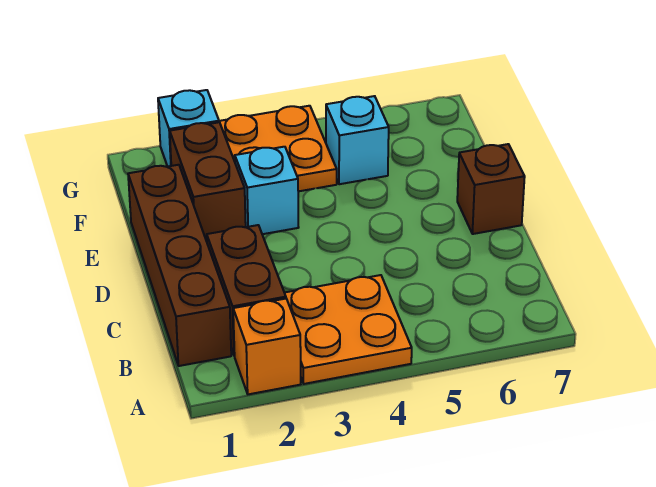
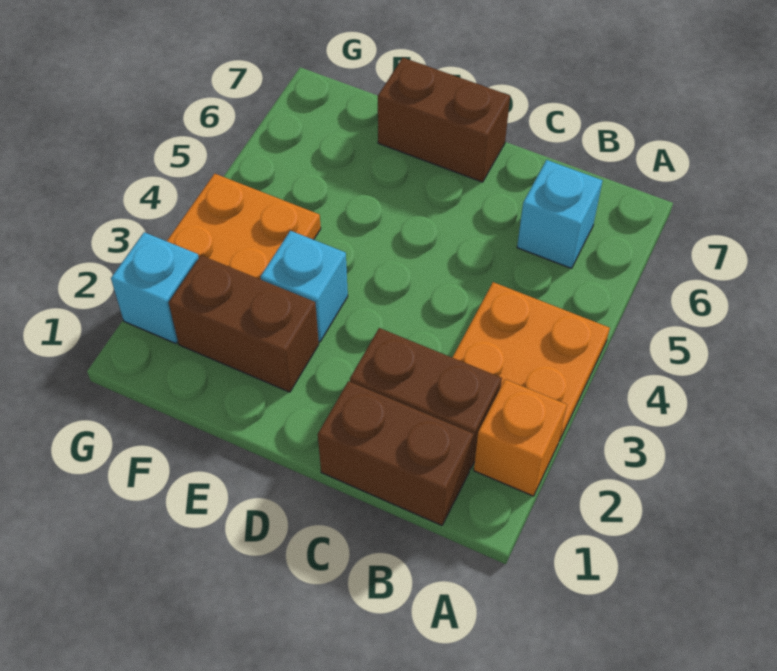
brown brick B1:E1 level 1 -> brown brick B1:C1 level 1
brown brick D7 level 1 -> brown brick D7:E7 level 1
cyan brick F5 level 1 -> cyan brick B6 level 1

